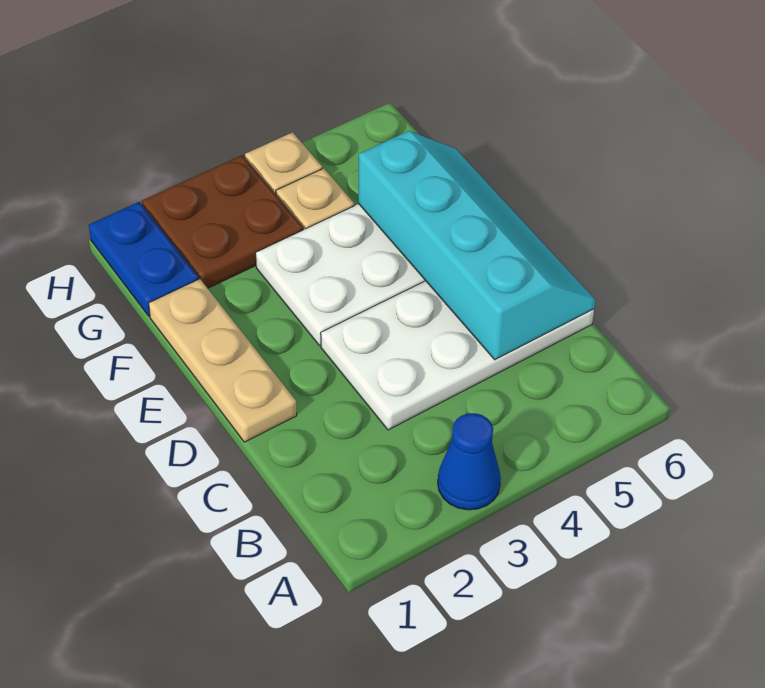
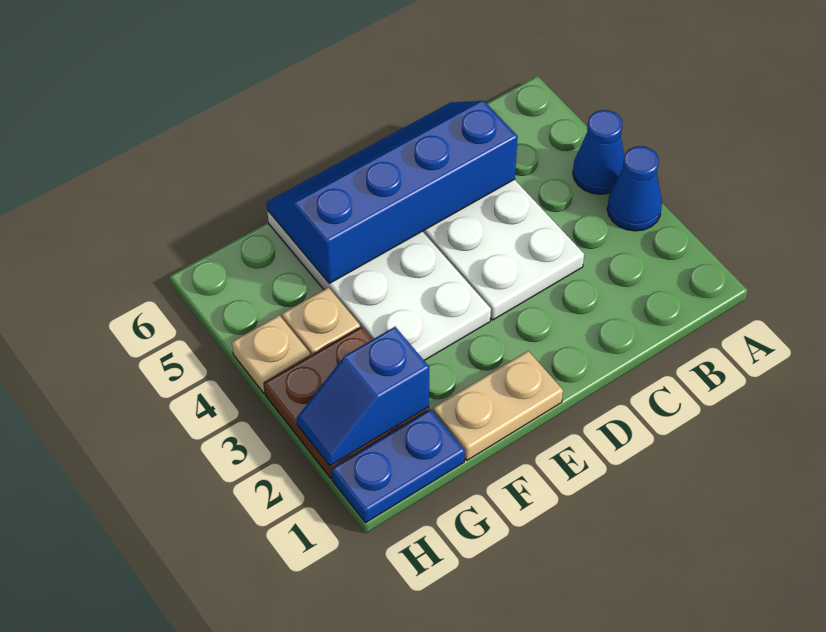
none -> blue cone A4 level 1
cyan slope C5:F6 level 2 top 5 -> blue slope C5:F6 level 2 top 5
tan plate D1:F1 level 1 -> tan plate E1:F1 level 1
none -> blue slope G2:H2 level 2 top G

